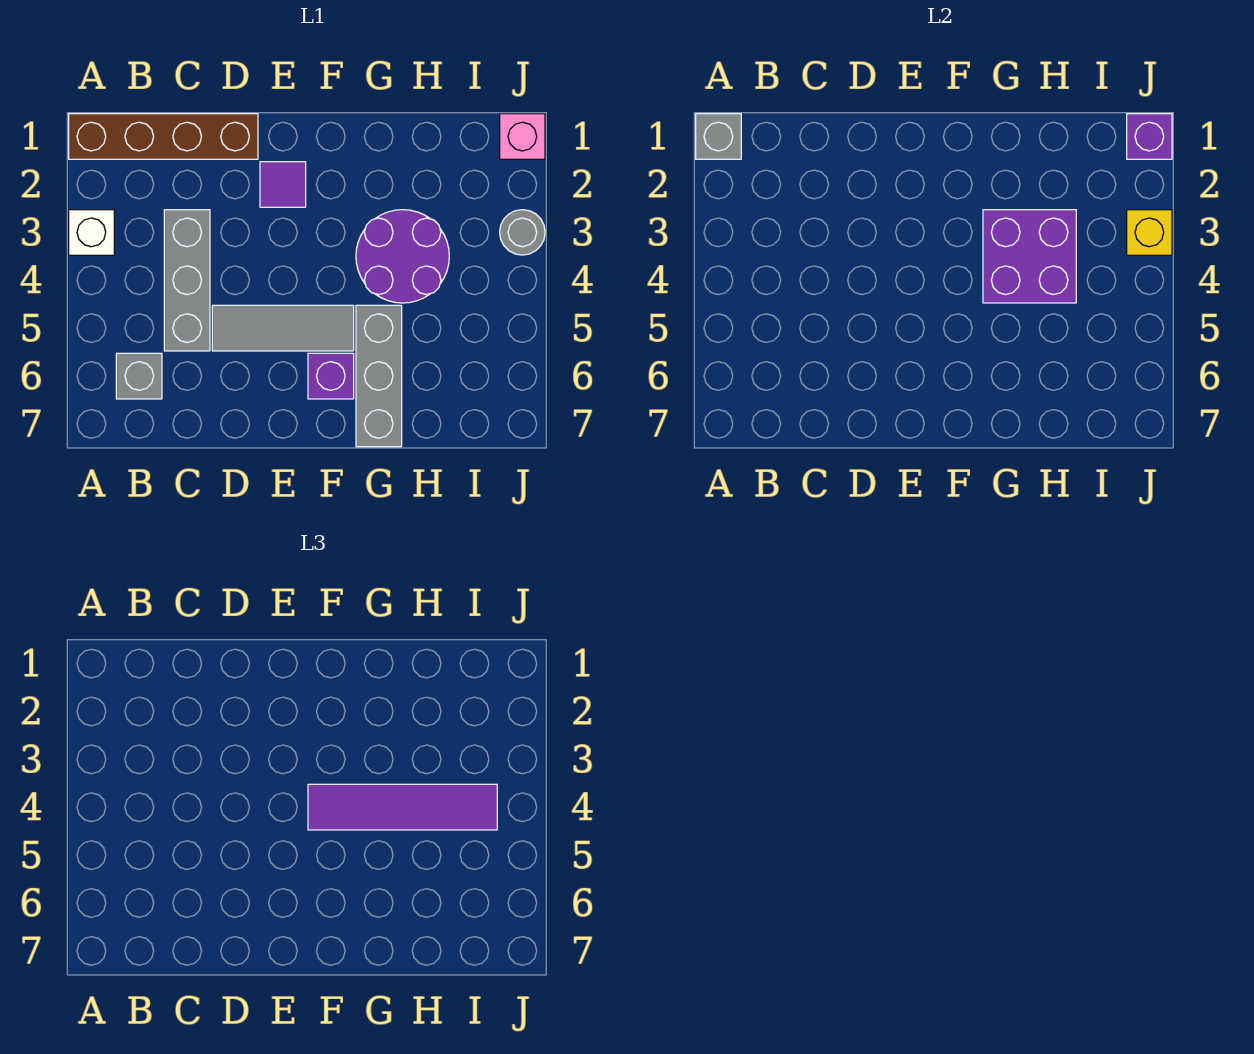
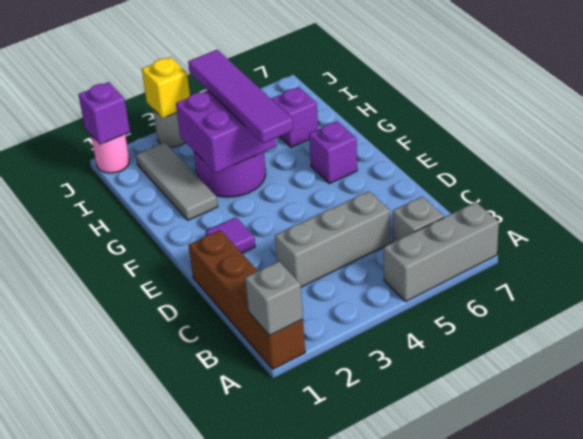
white brick A3 level 1 -> none
grey tile D5:F5 level 1 -> grey tile G2:I2 level 1
grey brick G5:G7 level 1 -> grey brick A5:A7 level 1
none -> purple brick H6 level 1
pink brick J1 level 1 -> pink round brick J1 level 1

